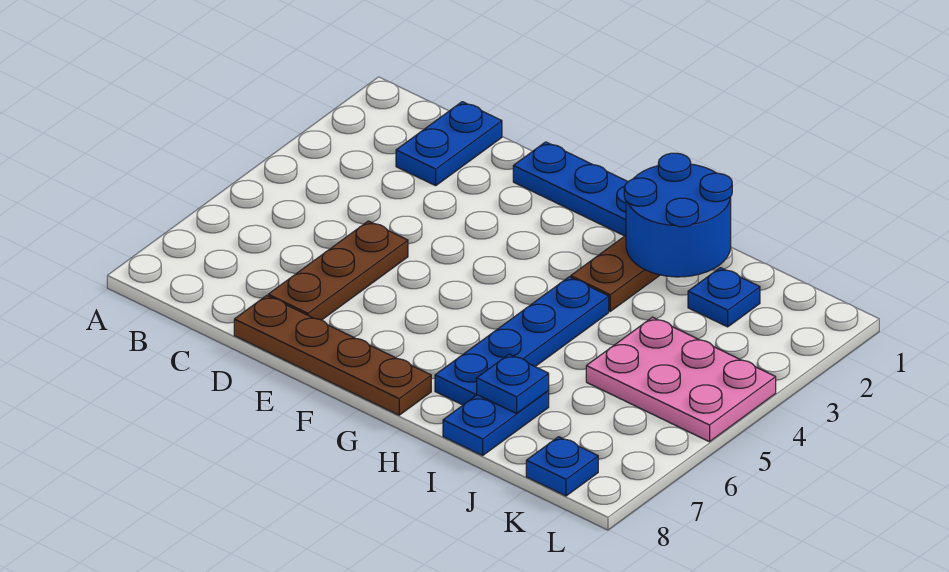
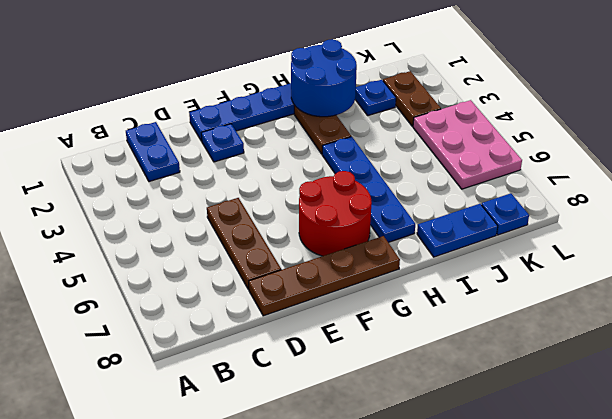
none -> red round brick F6:G7 level 1
blue plate I7:I8 level 1 -> blue plate I8:J8 level 1
blue plate I7 level 2 -> blue plate E2 level 1
pink plate J4:L5 level 1 -> pink plate K4:L6 level 1
none -> brown plate K2:K3 level 1

